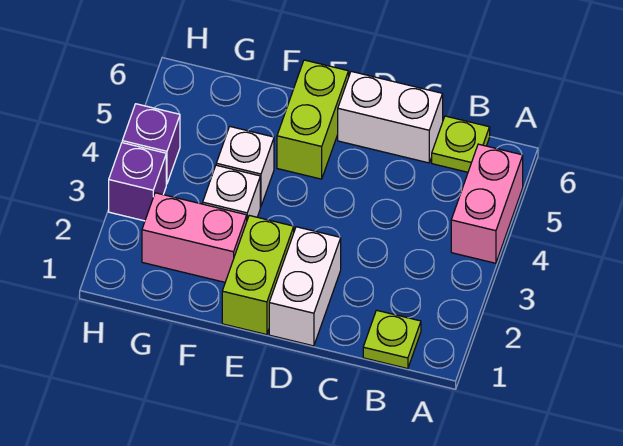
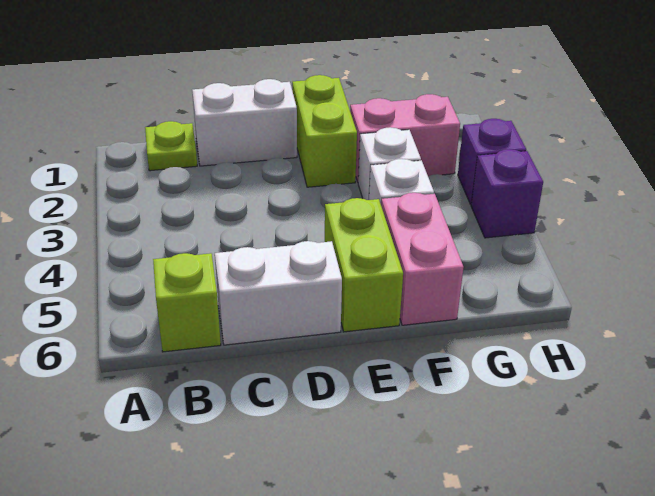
pink brick A4:A5 level 1 -> pink brick F5:F6 level 1
lime plate B6 level 1 -> lime brick B6 level 1
white brick D1:D2 level 1 -> white brick C1:D1 level 1

